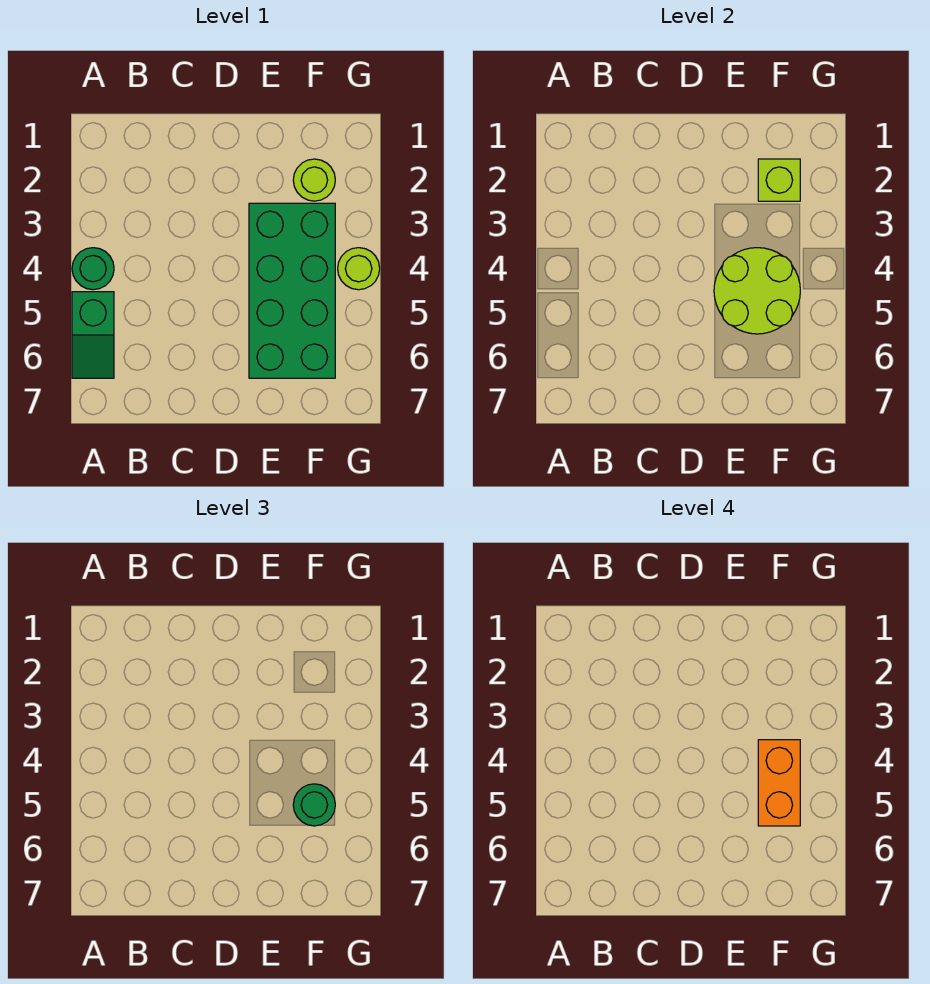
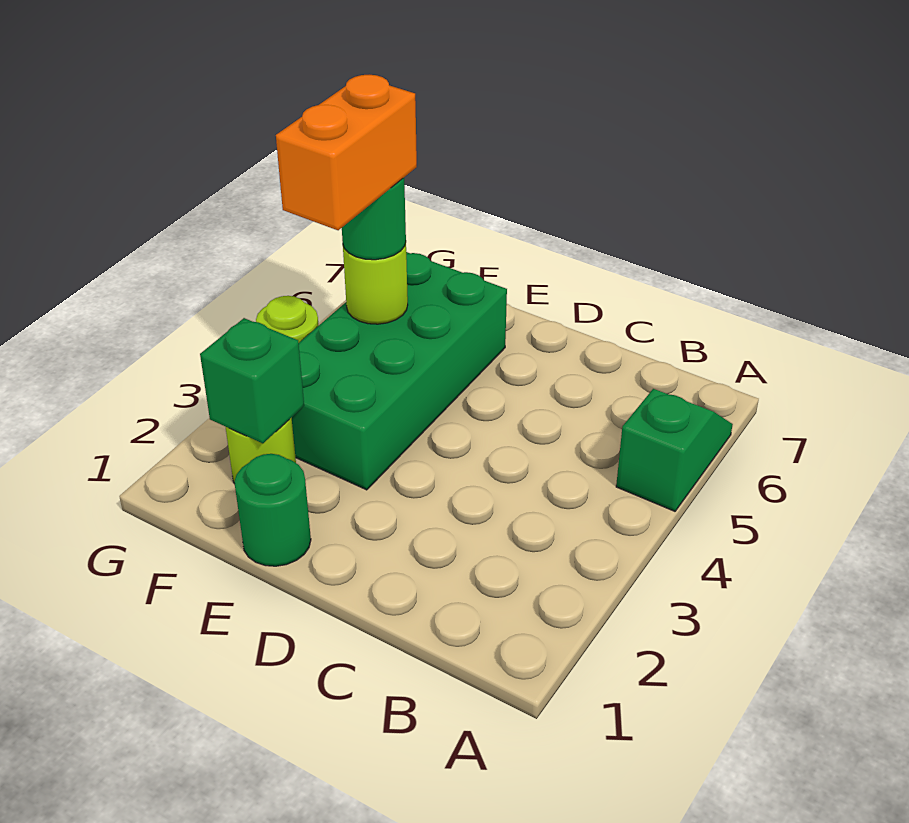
green round brick A4 level 1 -> green round brick E1 level 1
lime round brick E4:F5 level 2 -> lime round brick F5 level 2
lime brick F2 level 2 -> green brick F2 level 2

